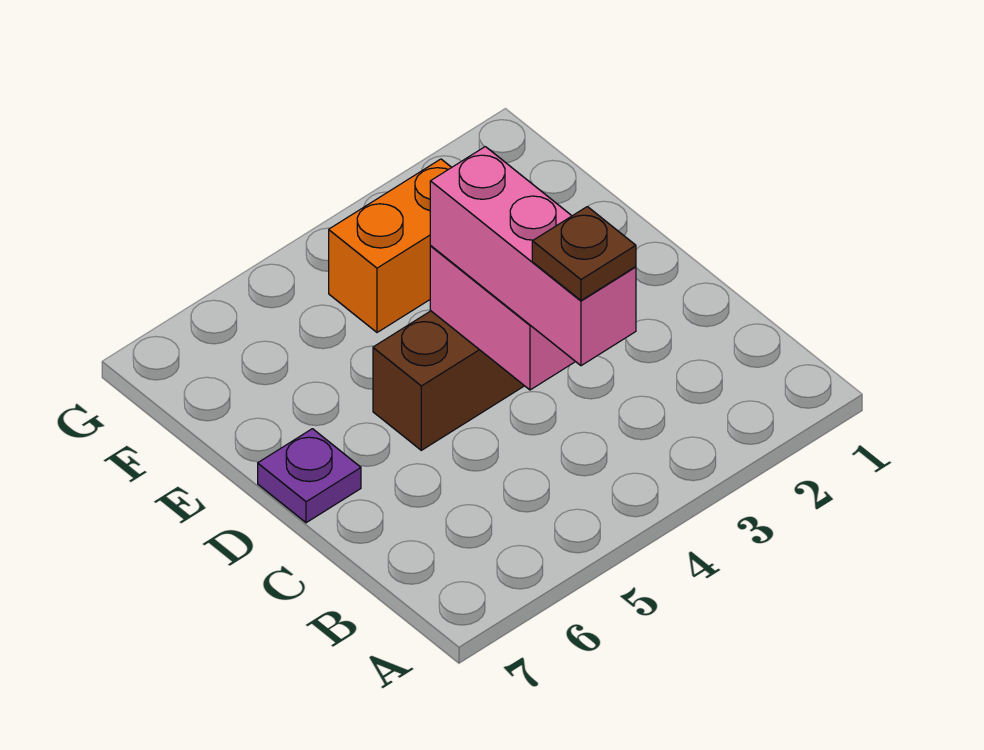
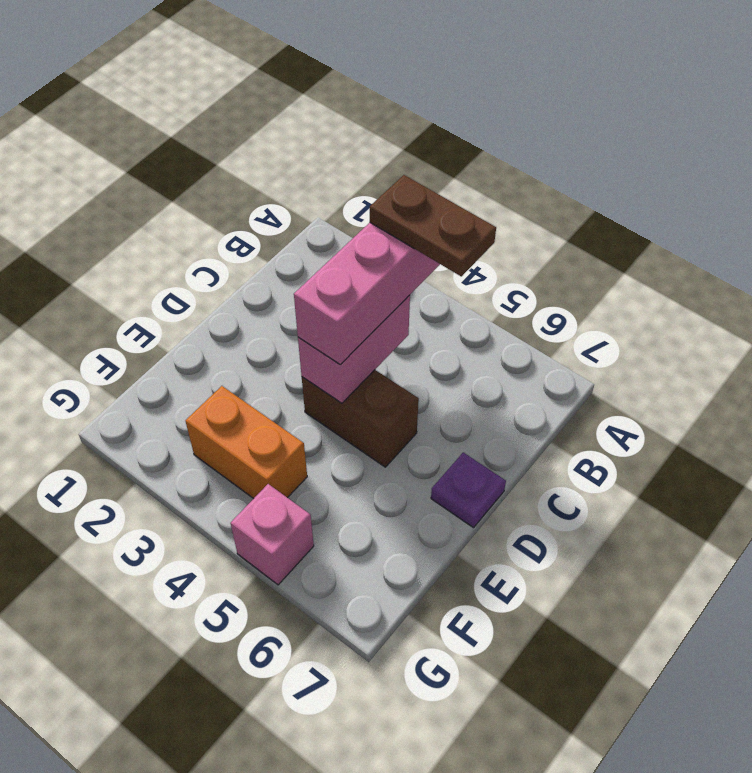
brown plate B4 level 4 -> brown plate B4:B5 level 4
none -> pink brick G5 level 1

